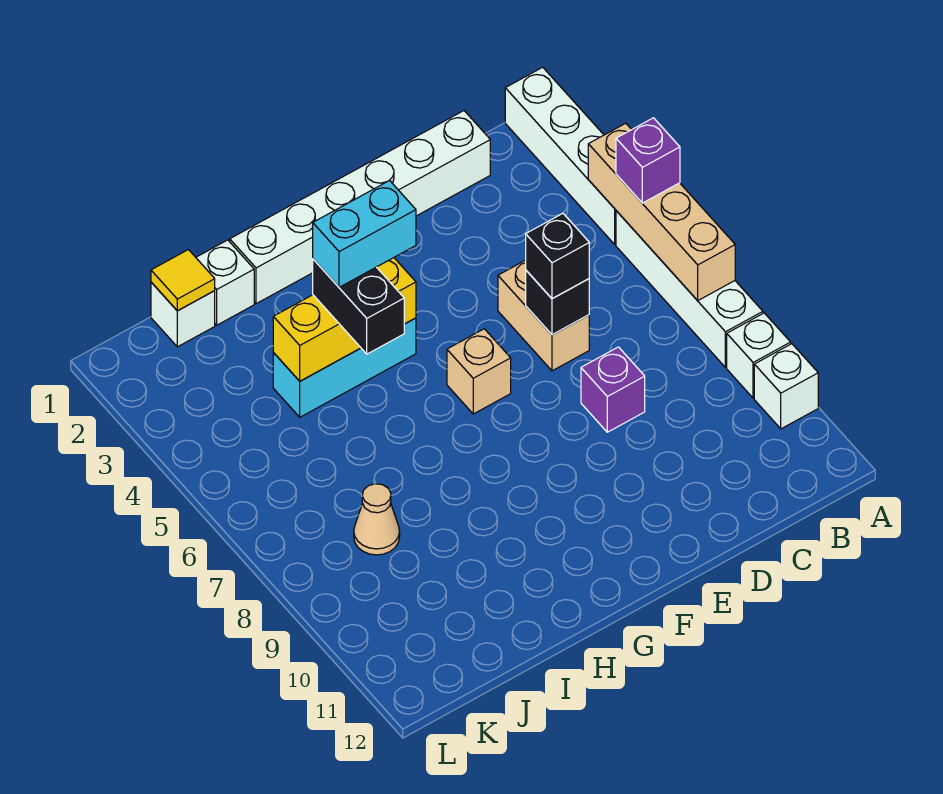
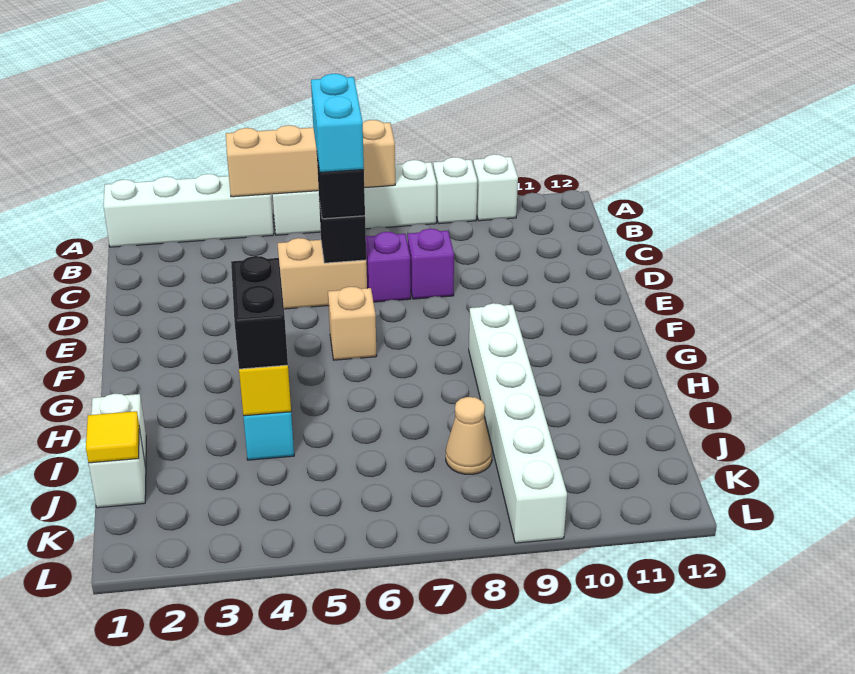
purple brick A5 level 3 -> purple brick D7 level 1
white brick C1:H1 level 1 -> white brick G9:L9 level 1
cyan brick G4:H4 level 4 -> cyan brick C6:D6 level 4
black brick H4:H5 level 3 -> black brick H4:I4 level 3

